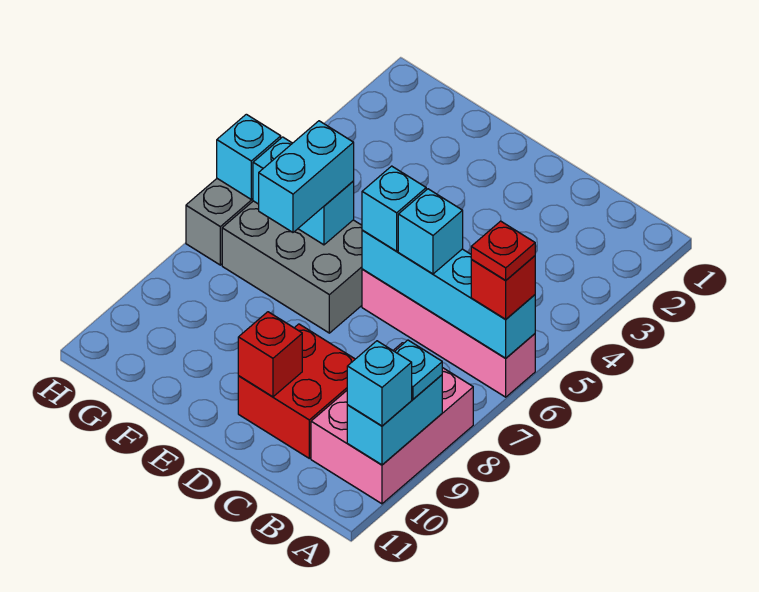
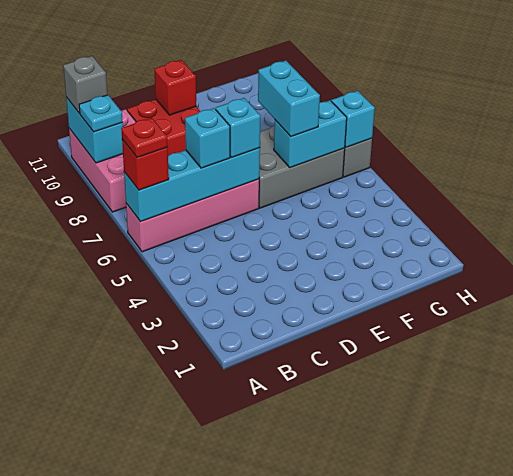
cyan brick A10 level 3 -> grey brick A10 level 3

